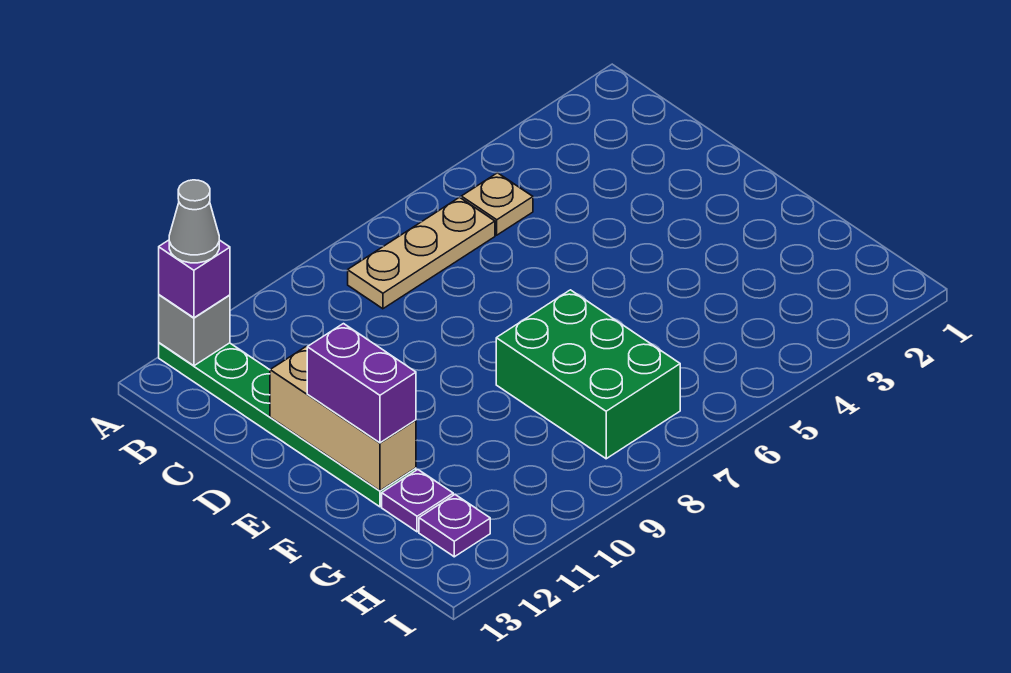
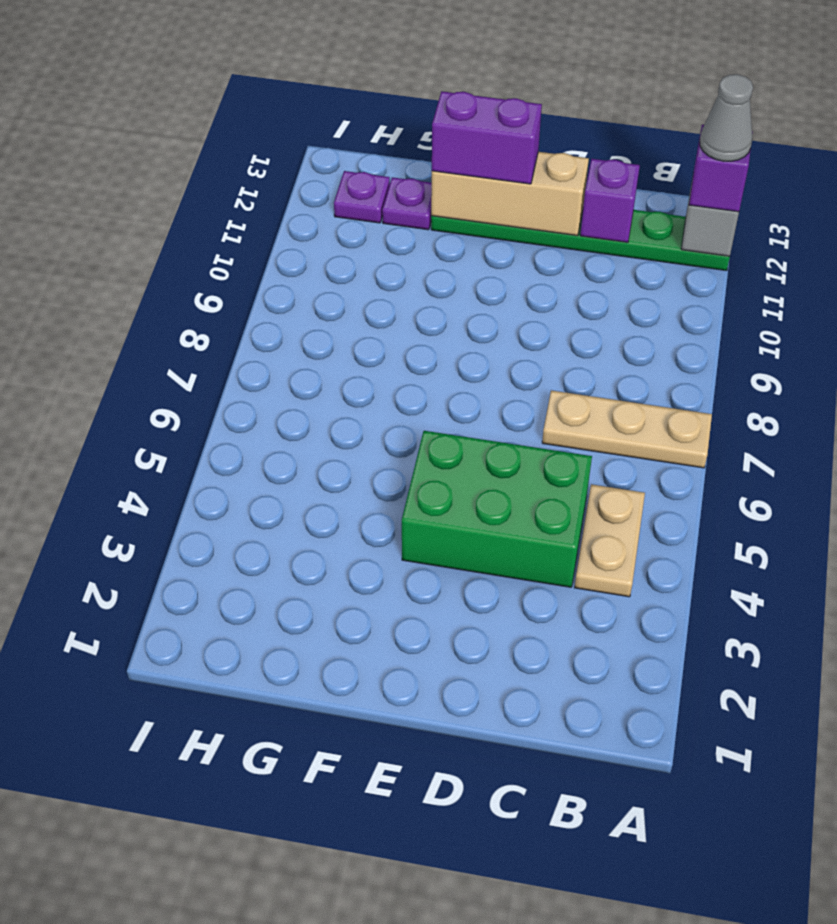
tan plate B5 level 1 -> tan plate B4:B5 level 1
tan plate B6:B8 level 1 -> tan plate A7:C7 level 1
none -> purple brick C12 level 2
green brick F7:H8 level 1 -> green brick C4:E5 level 1

